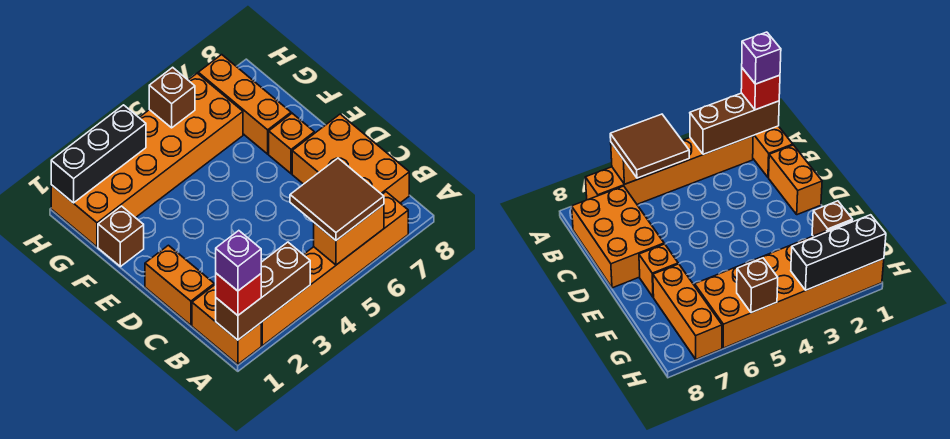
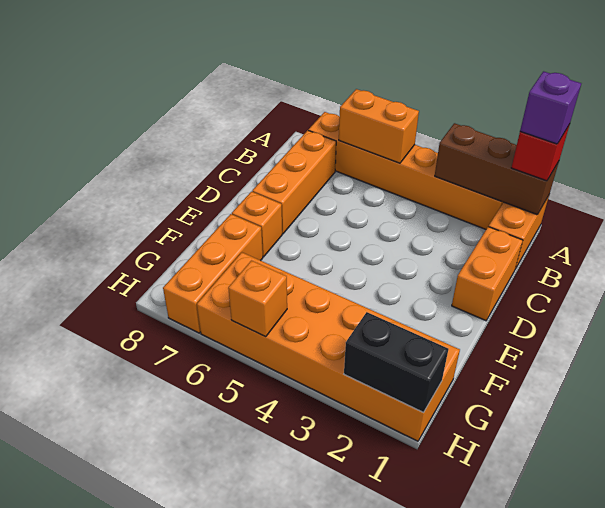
brown tile A5:B6 level 3 -> none
orange brick B7:D8 level 1 -> orange brick B7:D7 level 1
brown brick F1 level 1 -> none
black brick H1:H3 level 2 -> black brick H1:H2 level 2
brown brick H5 level 2 -> orange brick H5 level 2

